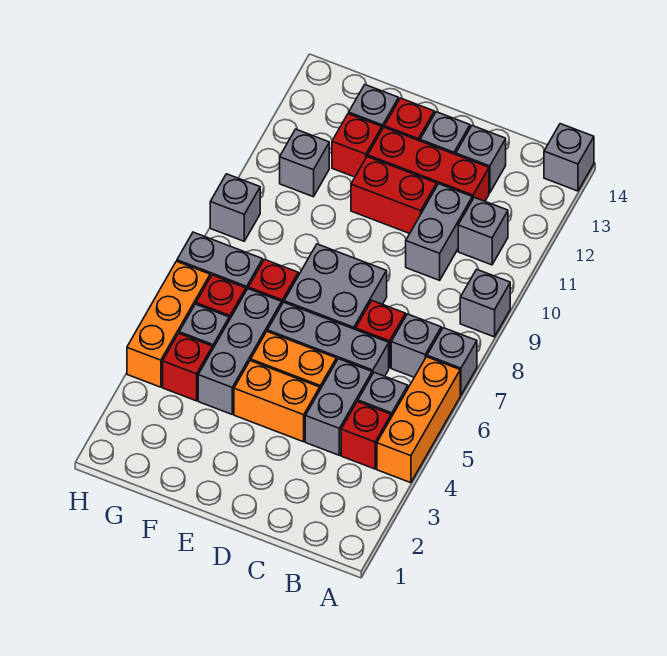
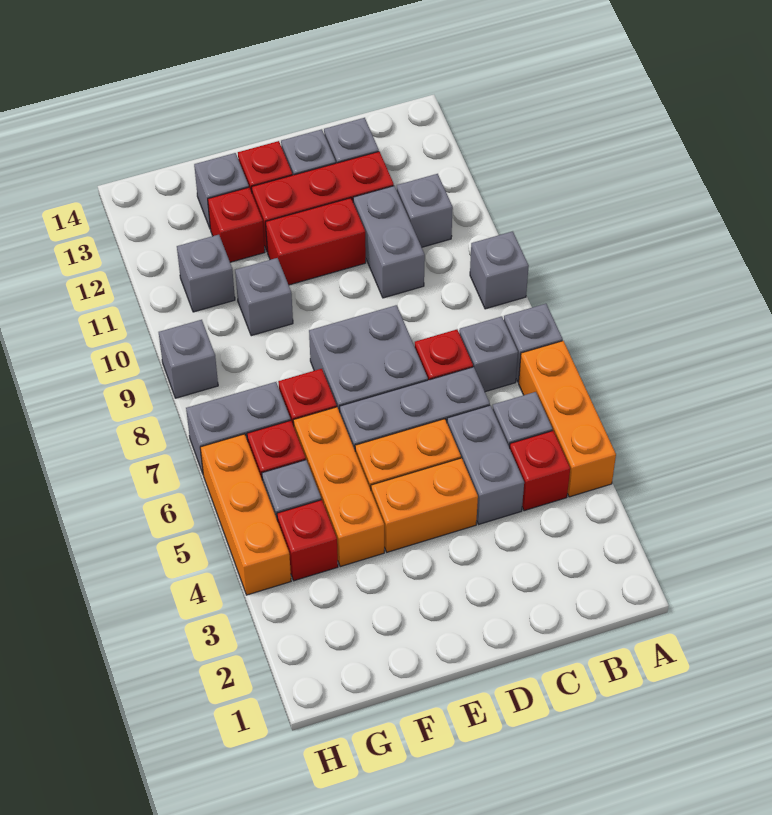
grey brick A14 level 1 -> grey brick F10 level 1
grey brick F4:F6 level 1 -> orange brick F4:F6 level 1

